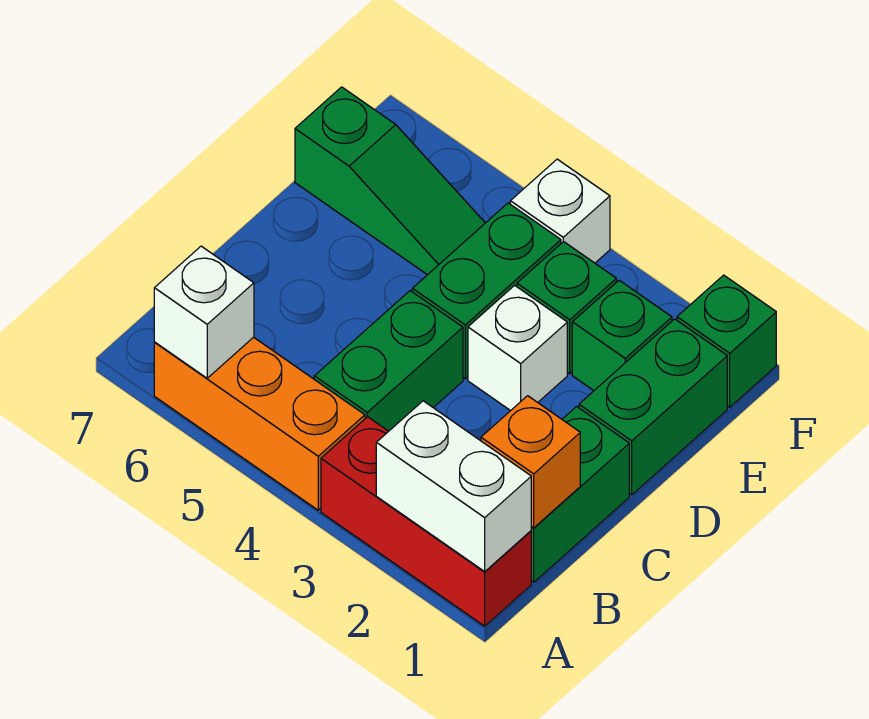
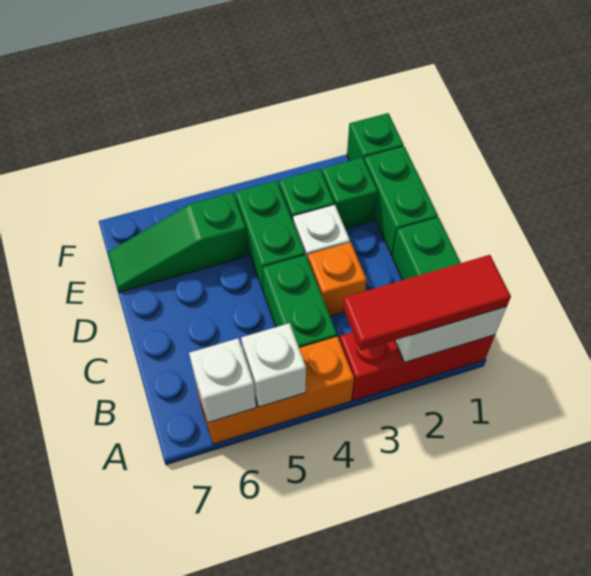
none -> red tile A1:A3 level 3
orange brick B1 level 2 -> orange brick C3 level 1
green slope E5:E7 level 1 top 7 -> green slope E5:E7 level 1 top 5
white brick F4 level 1 -> white brick A5 level 2

